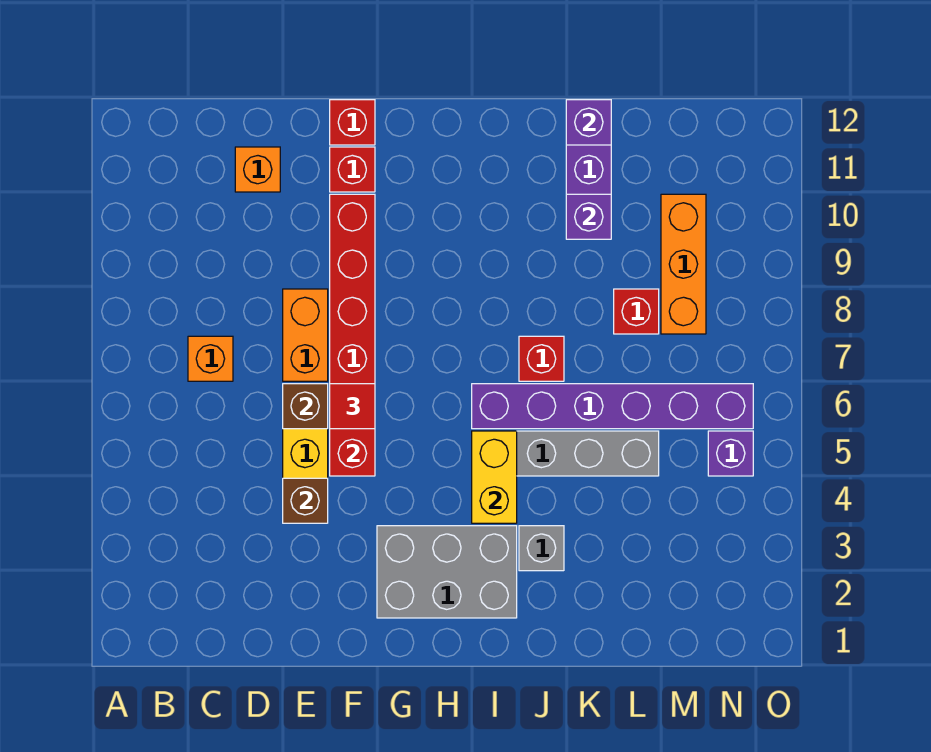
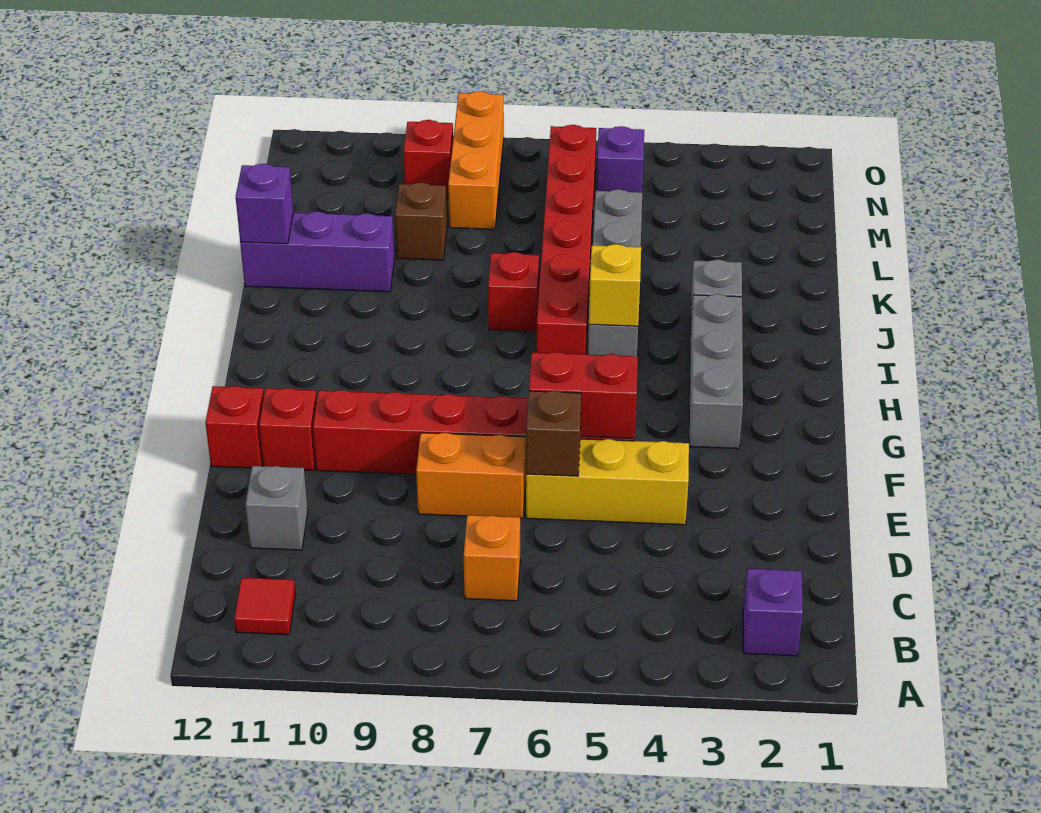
orange brick D11 level 1 -> grey brick D11 level 1
brown brick E4 level 2 -> brown brick L9 level 1
red tile F6 level 3 -> red tile B11 level 1
grey brick G2:I3 level 1 -> grey brick G3:I3 level 1
yellow brick I4:I5 level 2 -> yellow brick I5 level 2
purple brick I6:N6 level 1 -> red brick I6:N6 level 1
purple brick K10 level 2 -> purple brick B2 level 1
red brick L8 level 1 -> red brick N9 level 1
orange brick M8:M10 level 1 -> orange brick M8:O8 level 1

